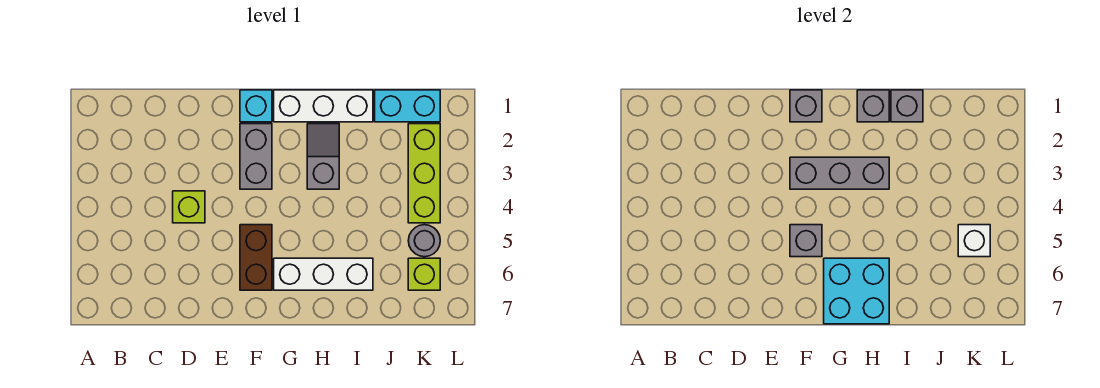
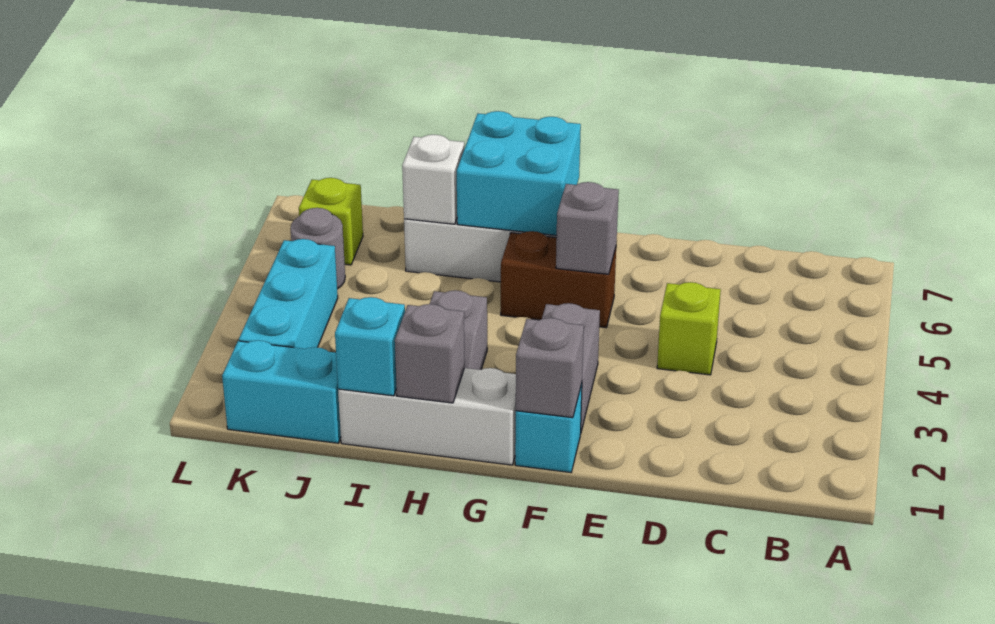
grey brick F3:H3 level 2 -> none
brown brick F5:F6 level 1 -> brown brick F5:G5 level 1
grey brick I1 level 2 -> cyan brick I1 level 2
lime brick K2:K4 level 1 -> cyan brick K2:K4 level 1
white brick K5 level 2 -> white brick I6 level 2

